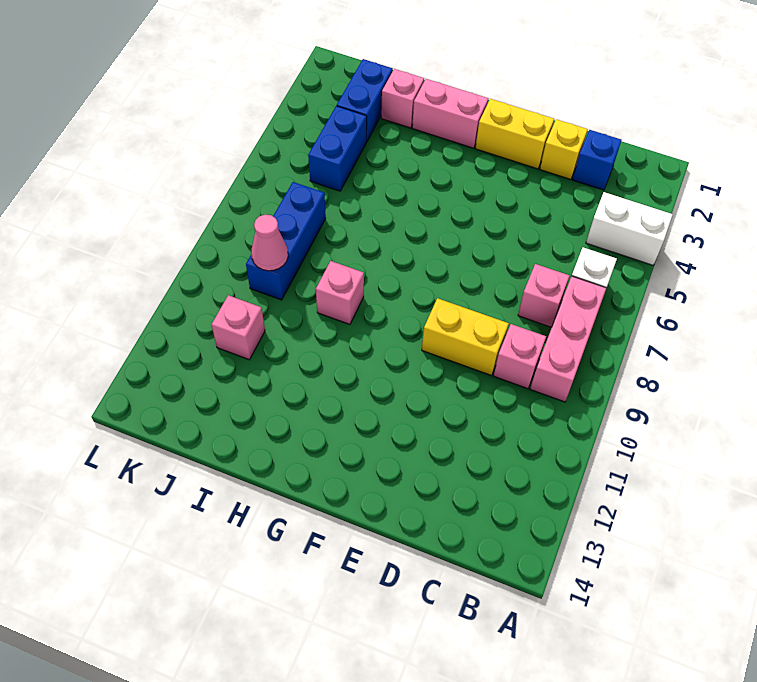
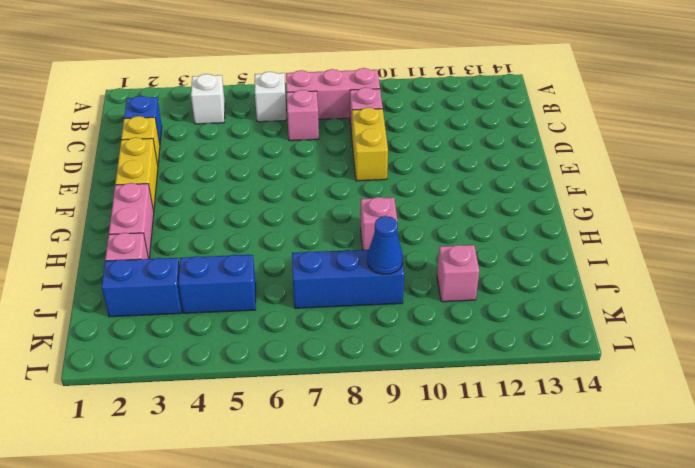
white brick A4:B4 level 1 -> white brick B4 level 1
pink cone J9 level 2 -> blue cone J9 level 2

